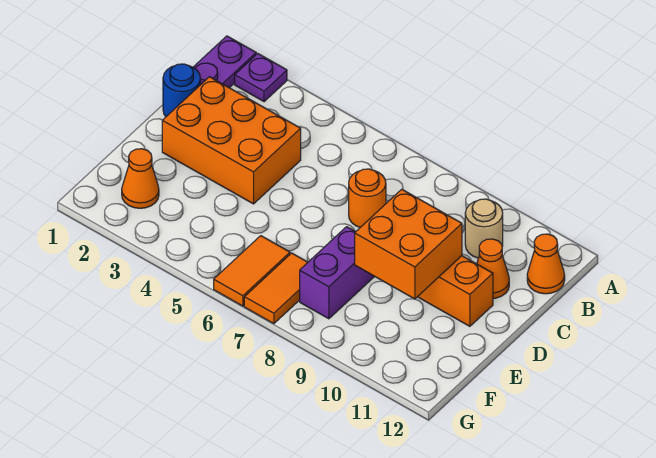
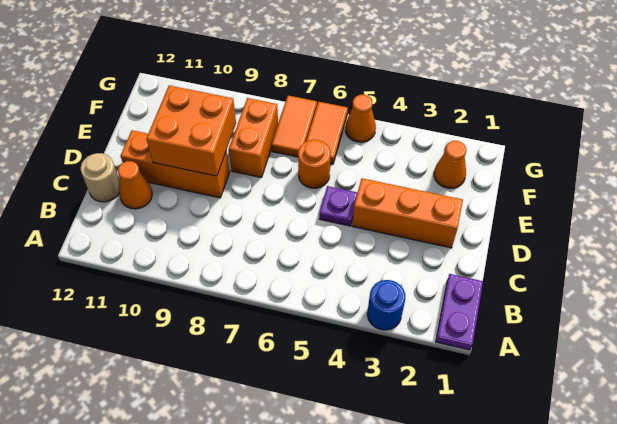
purple plate A2 level 1 -> purple plate D5 level 1
tan round brick B10 level 1 -> tan round brick C12 level 1
orange cone B12 level 1 -> orange cone G5 level 1
blue round brick C1 level 1 -> blue round brick A3 level 1
orange brick C2:D4 level 1 -> orange brick D2:D4 level 1
orange round brick C7 level 1 -> orange round brick E6 level 1
purple brick E8:F8 level 1 -> orange brick E8:F8 level 1

